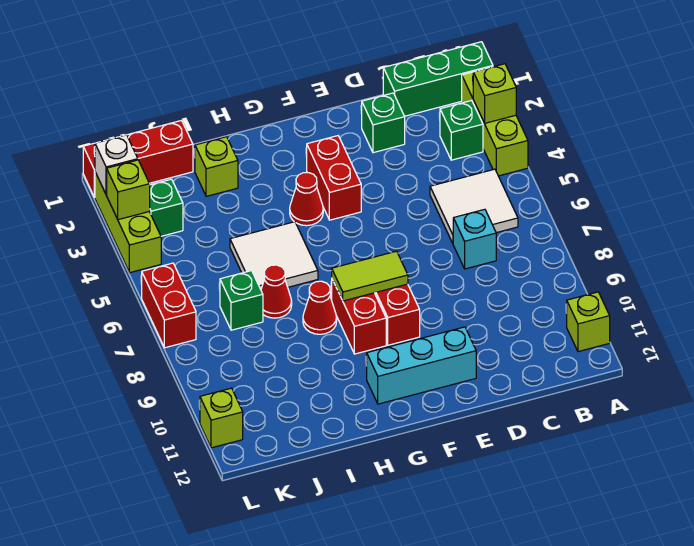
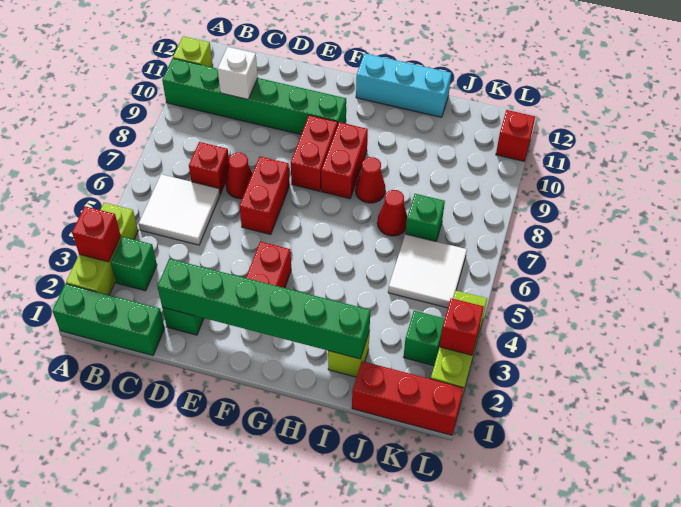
lime brick A3 level 2 -> red brick A3 level 2
none -> green brick A10:F10 level 1
cyan brick C7 level 1 -> red brick C7 level 1
none -> green brick D2:I2 level 2
cyan brick E11:G11 level 1 -> cyan brick G12:I12 level 1
lime tile F8:G8 level 2 -> none
red cone G4 level 1 -> red cone D7 level 1
white tile H5:I6 level 1 -> white tile J5:K6 level 1
white brick L2 level 2 -> white brick C10 level 2
lime brick L3 level 2 -> red brick L3 level 2
red brick L6:L7 level 1 -> red brick E6:E7 level 1
lime brick L11 level 1 -> red brick L11 level 1

